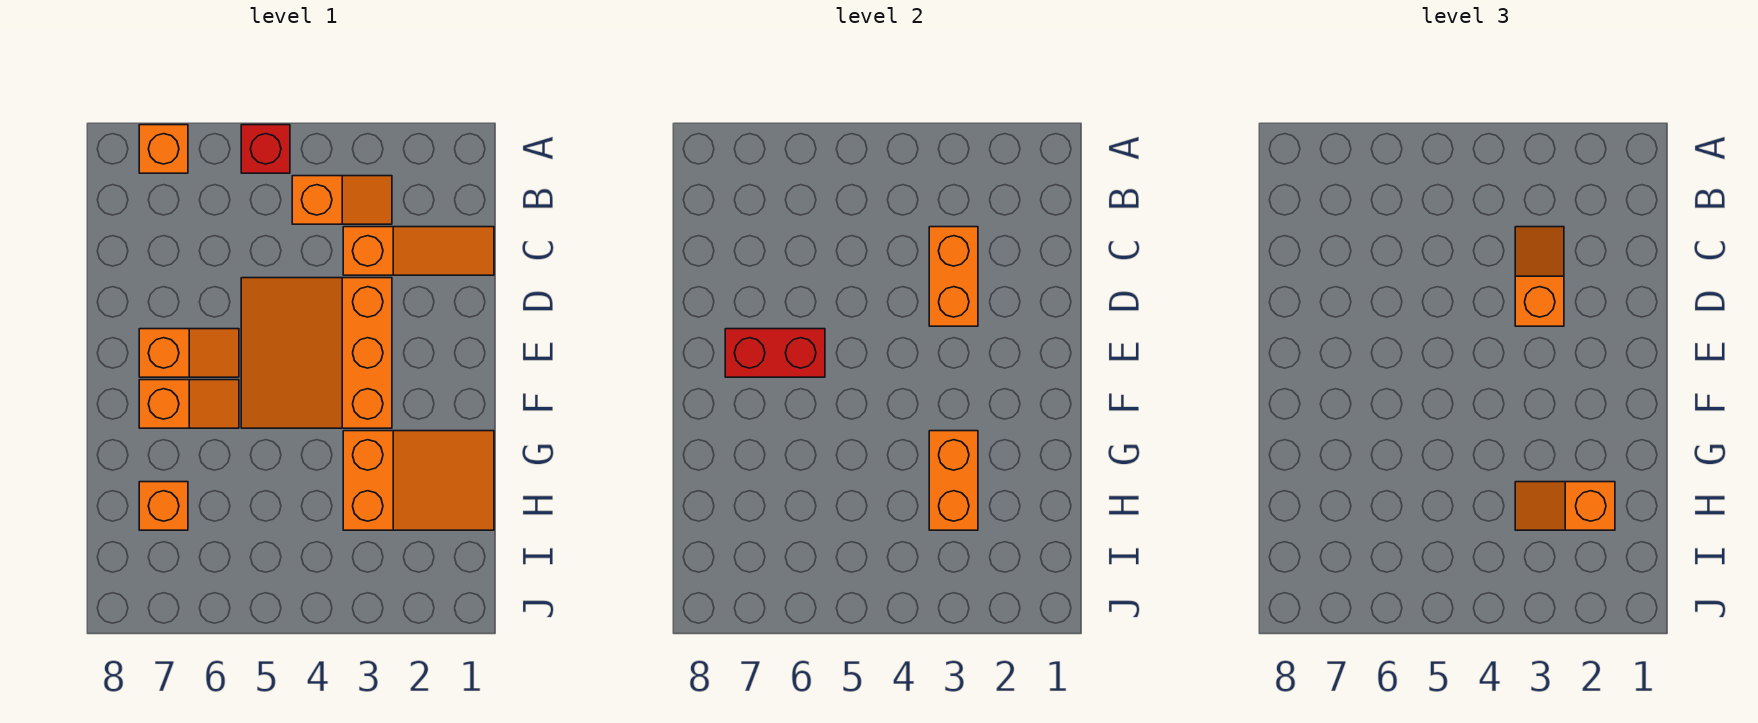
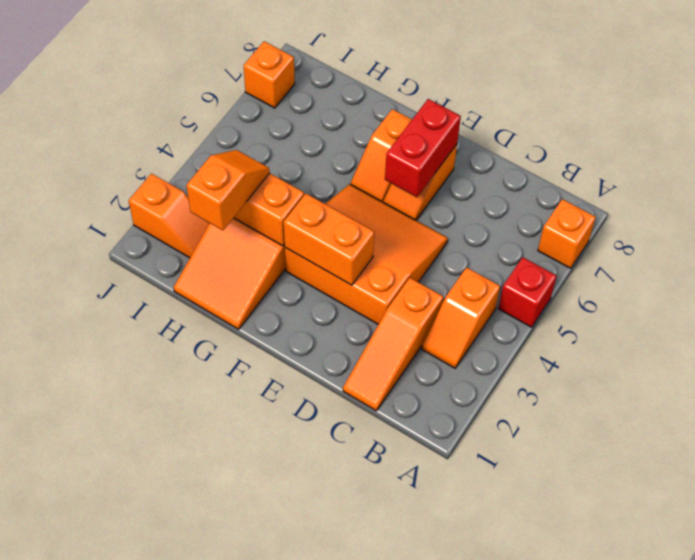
orange brick C3:D3 level 2 -> orange brick E3:F3 level 2
orange slope C3:D3 level 3 top D -> orange slope I2:J2 level 1 top J
orange brick H7 level 1 -> orange brick J7 level 1

